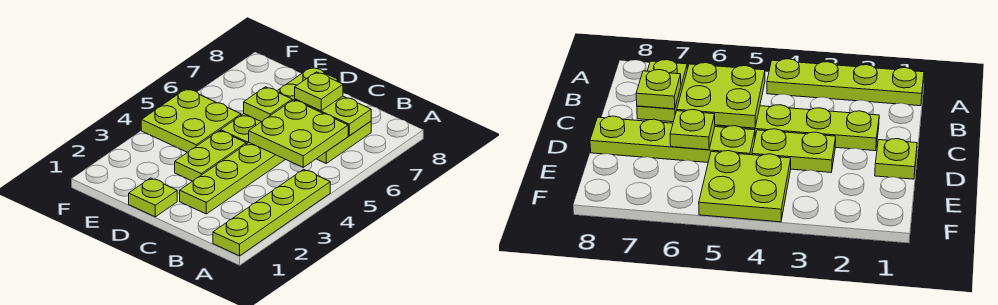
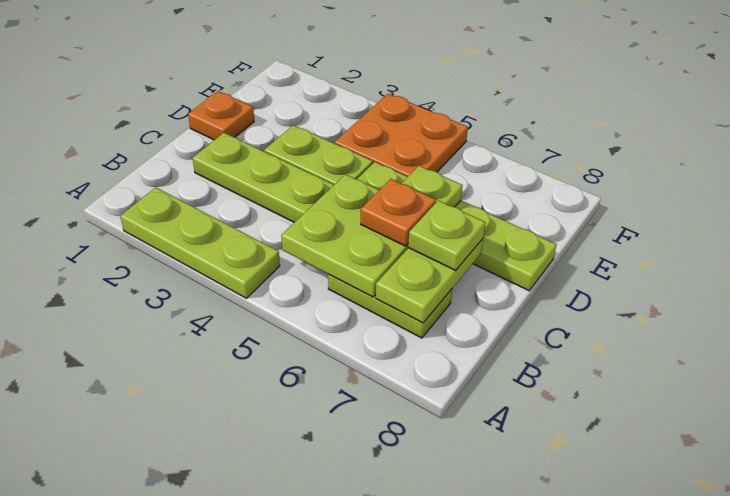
lime plate A1:A4 level 1 -> lime plate A2:A4 level 1
none -> orange plate C6 level 3
lime plate D1 level 1 -> orange plate D1 level 1
lime plate E4:F5 level 1 -> orange plate E4:F5 level 1

